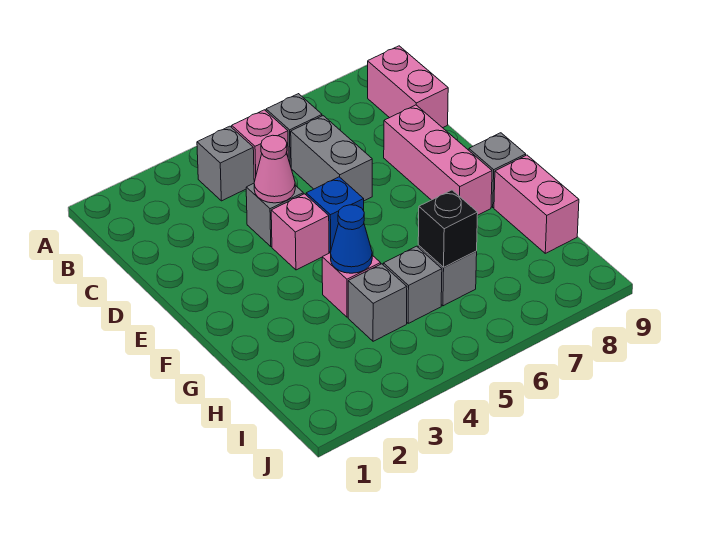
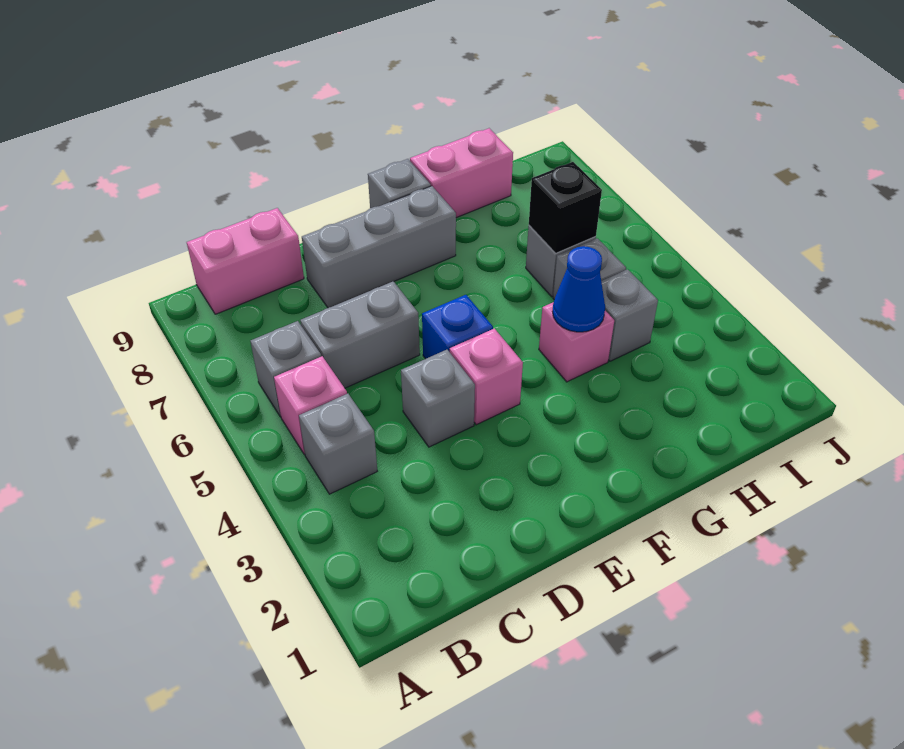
pink cone D4 level 2 -> none
pink brick D8:F8 level 1 -> grey brick D8:F8 level 1

